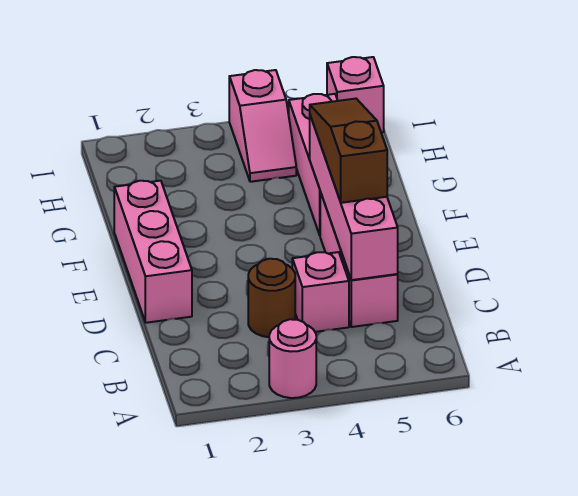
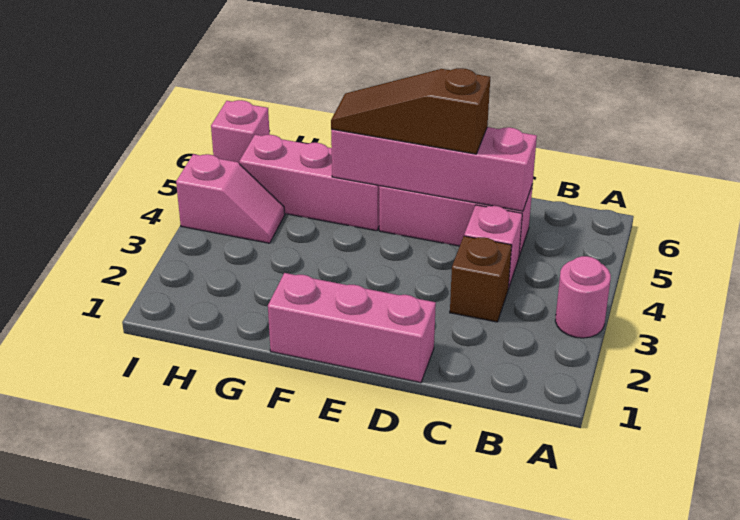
brown round brick C3 level 1 -> brown brick C3 level 1

